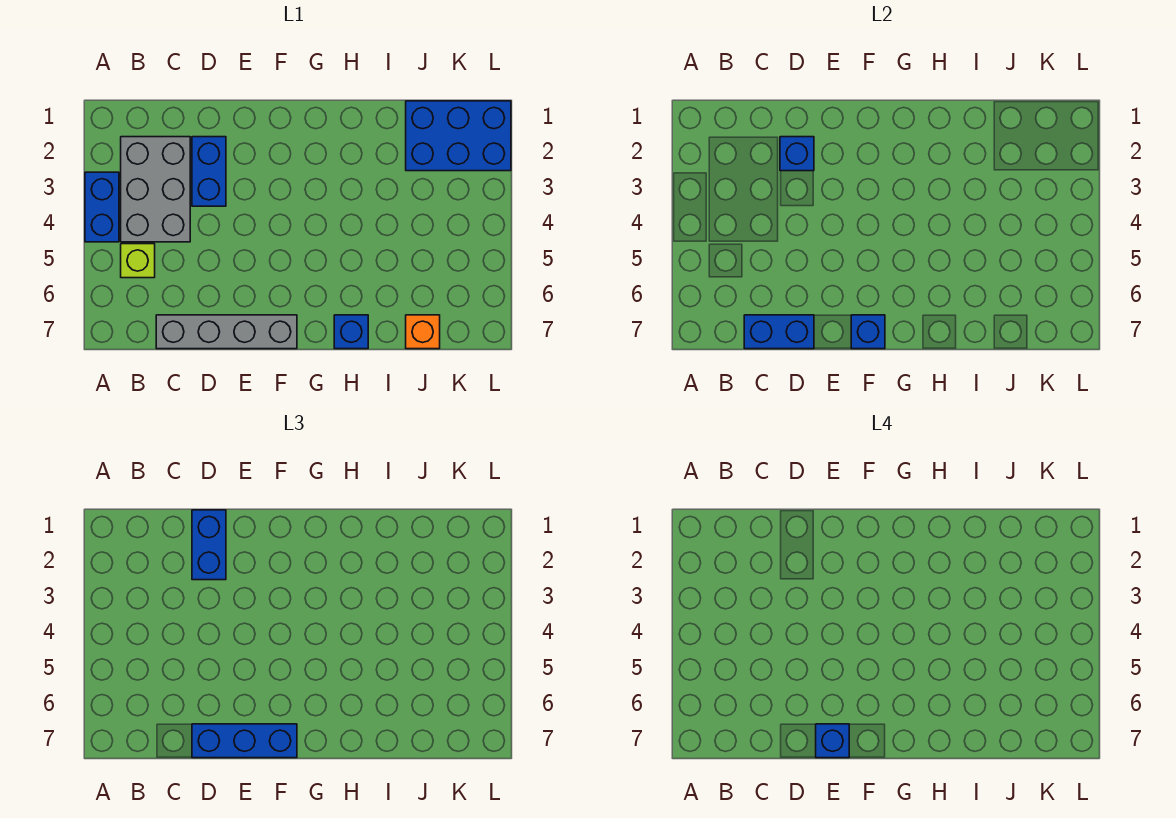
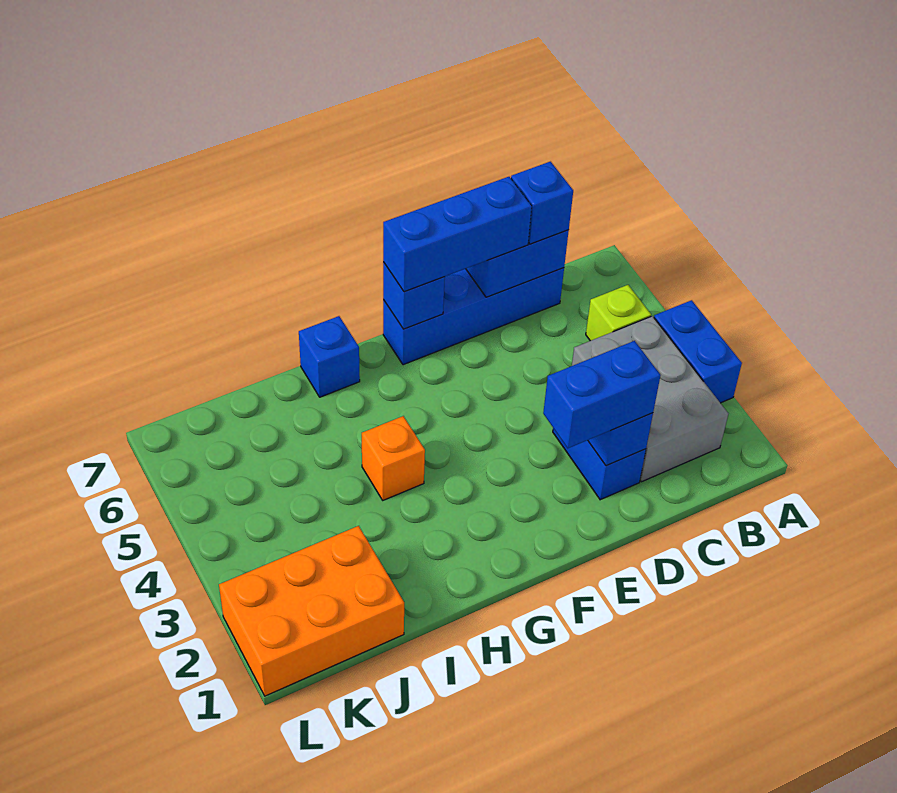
grey brick C7:F7 level 1 -> blue brick C7:F7 level 1
blue brick D1:D2 level 3 -> blue brick D2:E2 level 3
blue brick E7 level 4 -> blue brick C7 level 3
blue brick J1:L2 level 1 -> orange brick J1:L2 level 1
orange brick J7 level 1 -> orange brick H4 level 1

